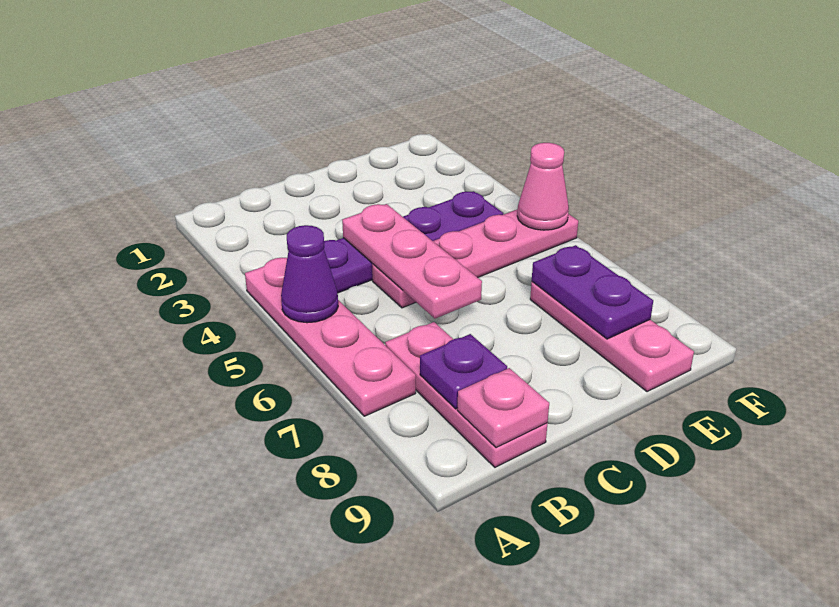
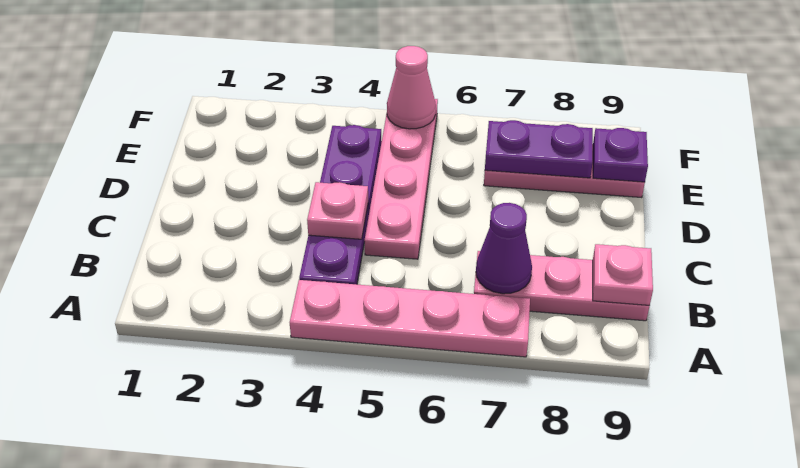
purple cone A5 level 2 -> purple cone B7 level 2
purple plate B8 level 2 -> purple plate E9 level 2
pink plate C4:C6 level 2 -> pink plate C4 level 2

